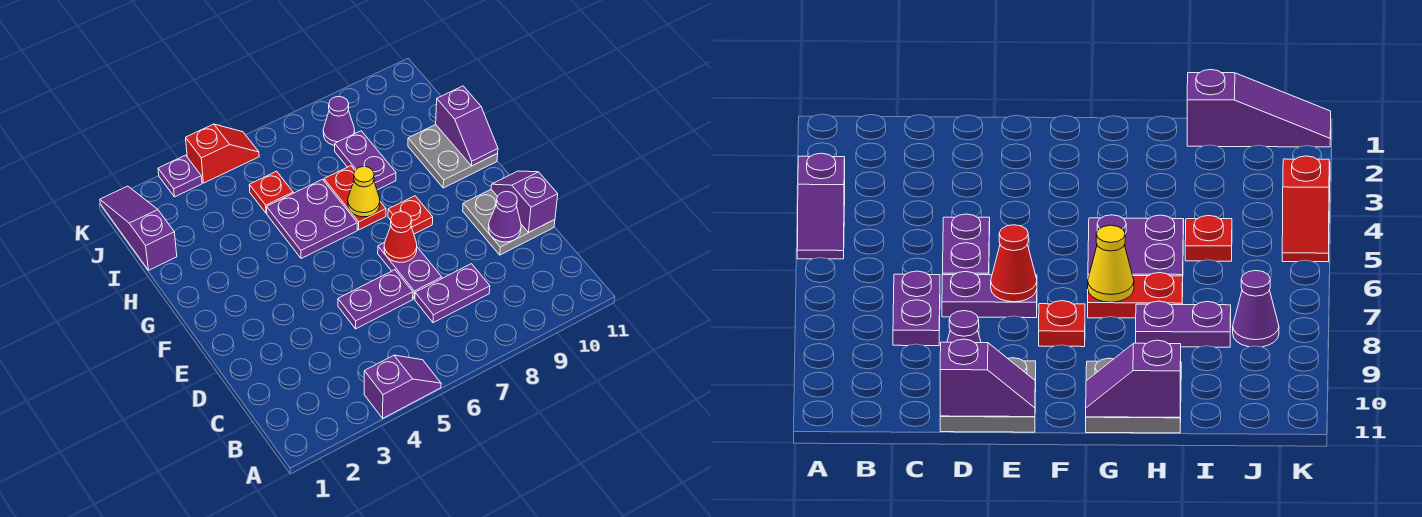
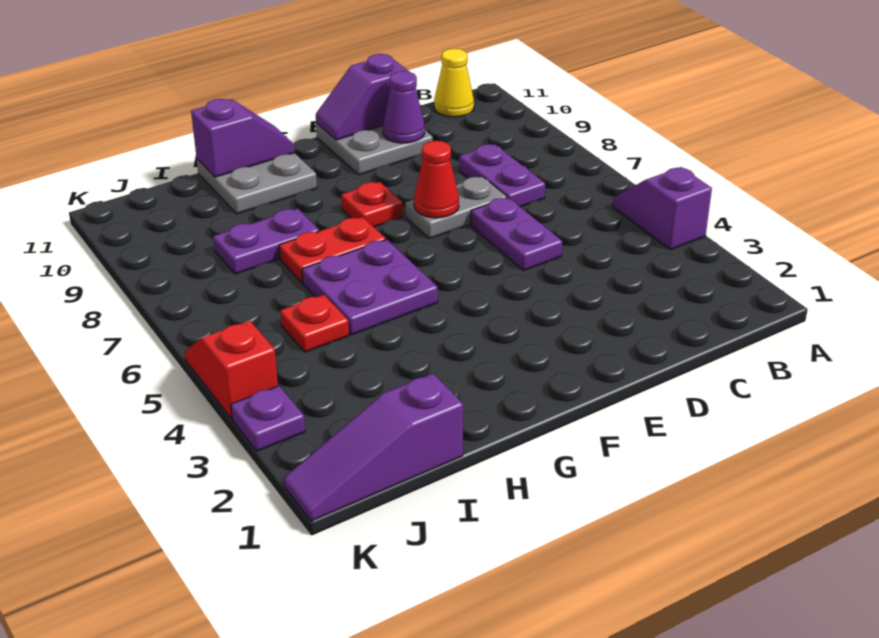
purple plate D7:E7 level 1 -> grey plate D7:E7 level 1
yellow cone G7 level 2 -> yellow cone B11 level 1
purple cone J8 level 1 -> none

